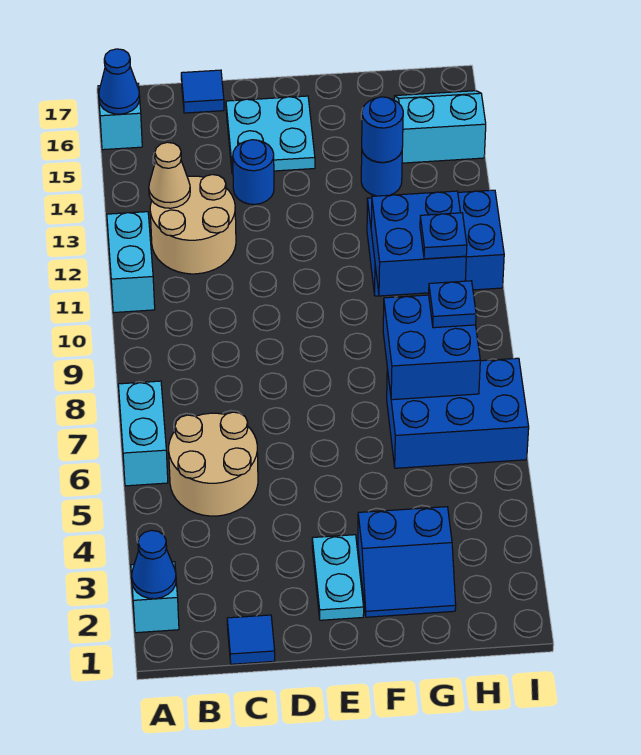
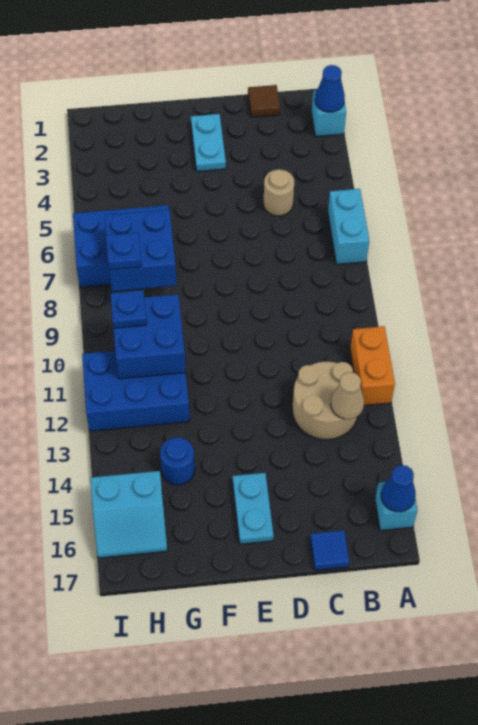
cyan brick A11:A12 level 1 -> orange brick A11:A12 level 1
tan round brick B5:C6 level 1 -> tan round brick C5 level 1
blue tile C1 level 1 -> brown tile C1 level 1
blue round brick D14 level 1 -> none
cyan plate D15:E16 level 1 -> cyan plate E15:E16 level 1
blue slope F2:G3 level 1 top 3 -> none
blue round brick G14 level 2 -> none

